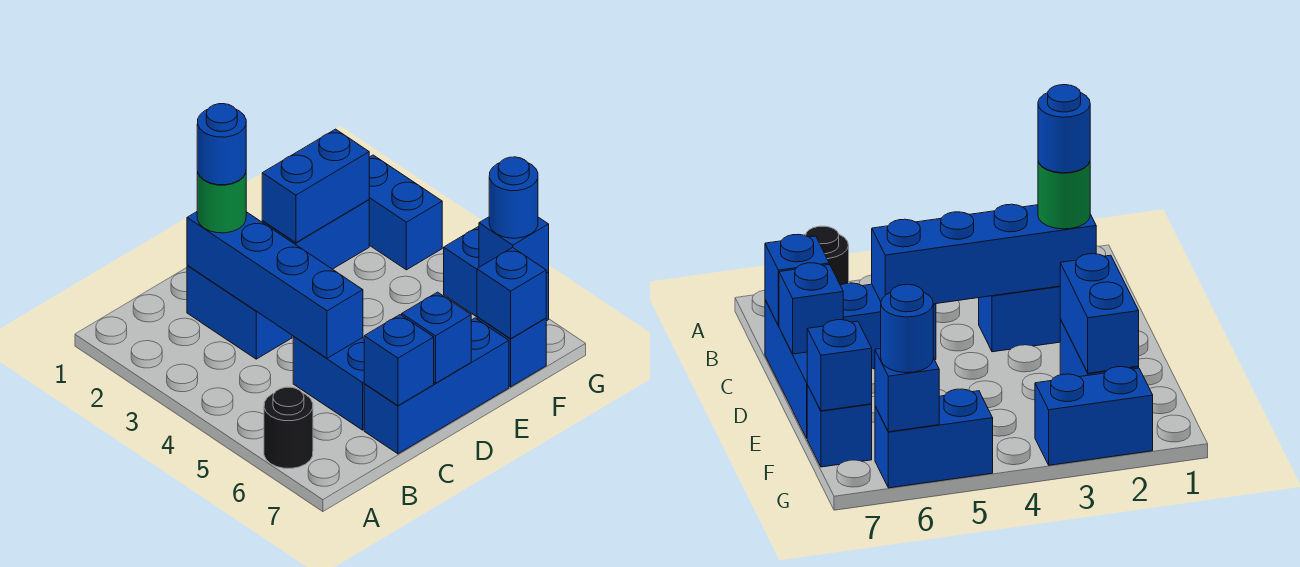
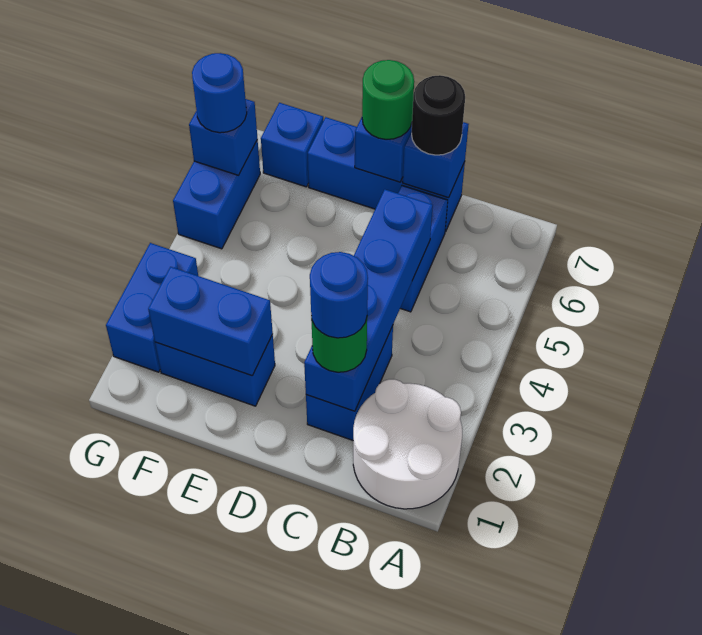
none -> white round brick A1:B2 level 1
black round brick A6 level 1 -> black round brick C7 level 3
none -> green round brick D7 level 3
blue brick F7 level 2 -> none

